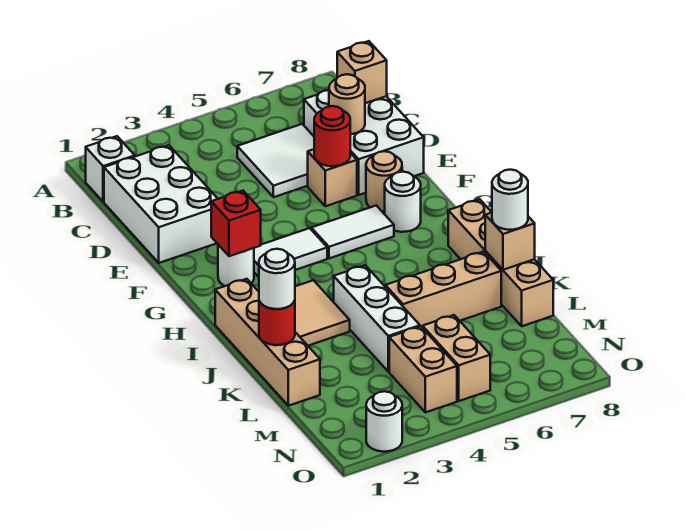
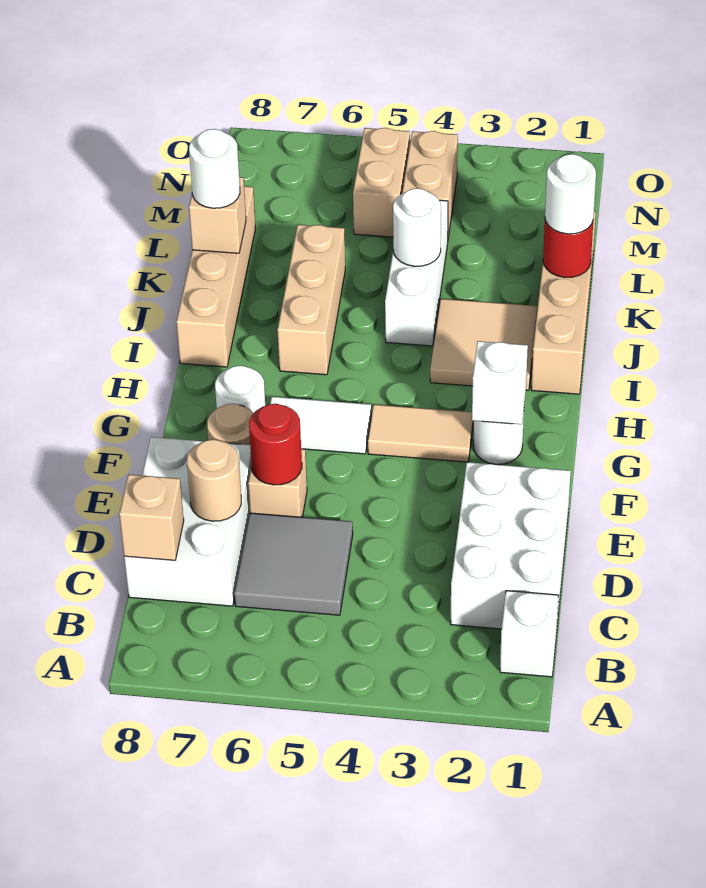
white tile C5:D6 level 1 -> grey tile C5:D6 level 1
red brick G2 level 2 -> white brick G2 level 2
white tile G3:G4 level 1 -> tan tile G3:G4 level 1
tan brick K5:K7 level 1 -> tan brick I6:K6 level 1
white round brick O2 level 1 -> white round brick K4 level 2

